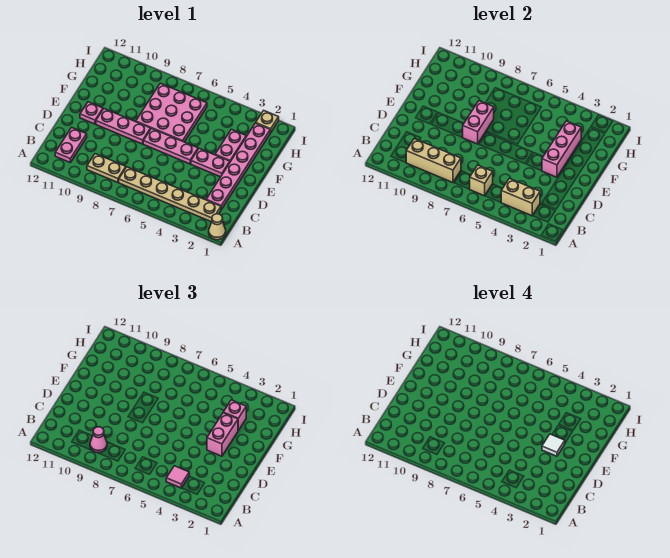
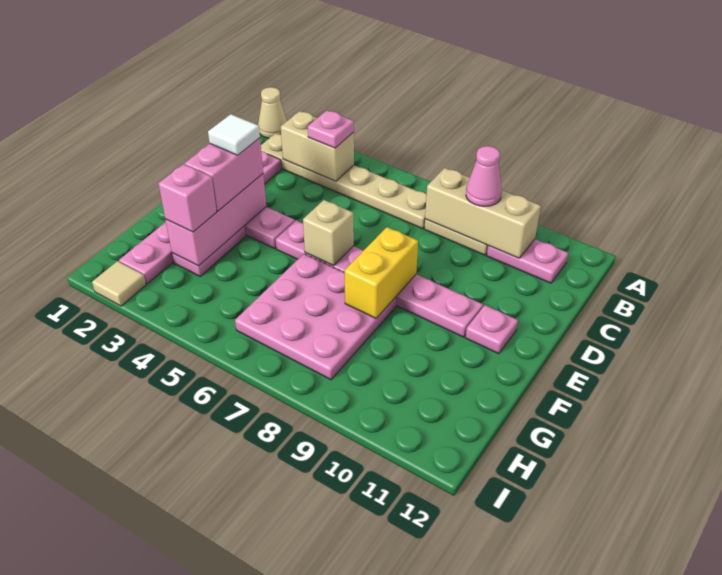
pink tile B4 level 3 -> pink plate B4 level 3
tan brick B6 level 2 -> tan brick E6 level 2
pink plate B11:C11 level 1 -> pink plate B10:B11 level 1
pink brick E8:F8 level 2 -> yellow brick E8:F8 level 2
tan plate I2 level 1 -> tan tile I2 level 1

